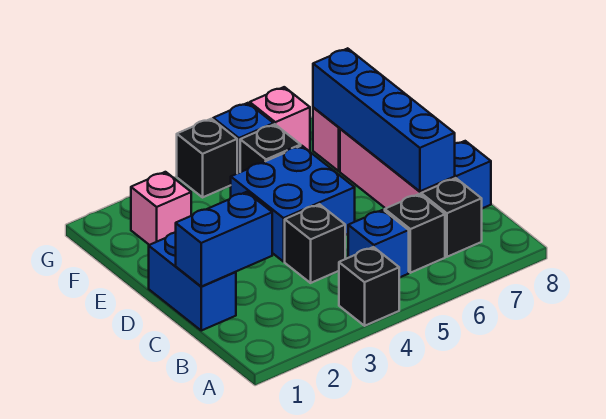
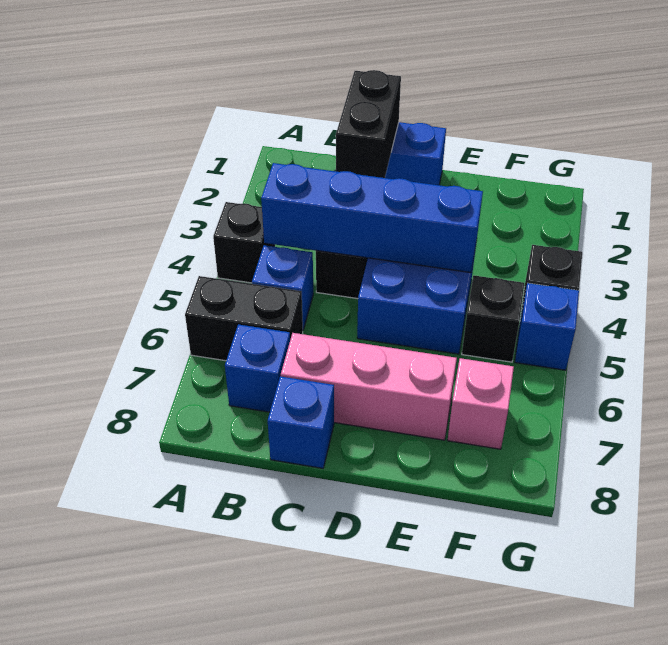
black brick B6 level 1 -> black brick A6:B6 level 1
black brick B7 level 1 -> blue brick B7 level 1
blue brick C1:C2 level 2 -> black brick C1:C2 level 2
blue brick C7:F7 level 2 -> blue brick B4:E4 level 2
pink brick F2 level 1 -> none
pink brick G6 level 1 -> none

